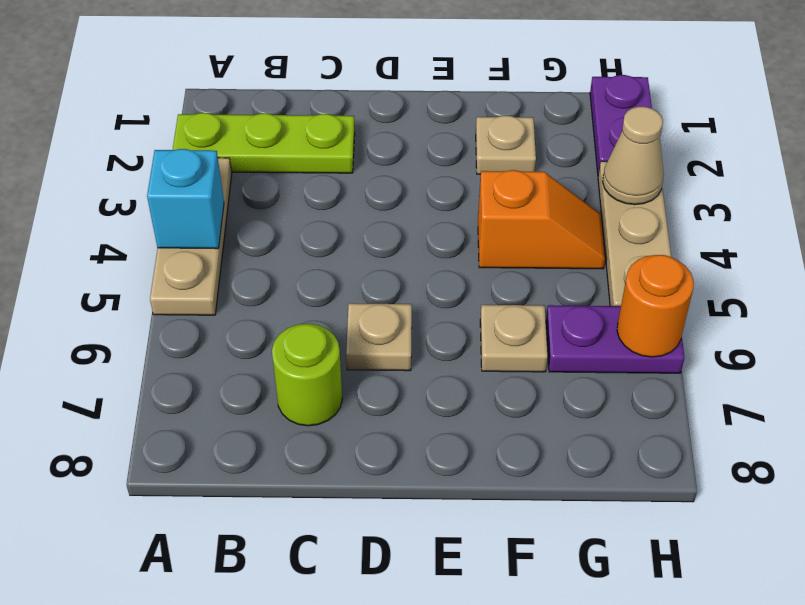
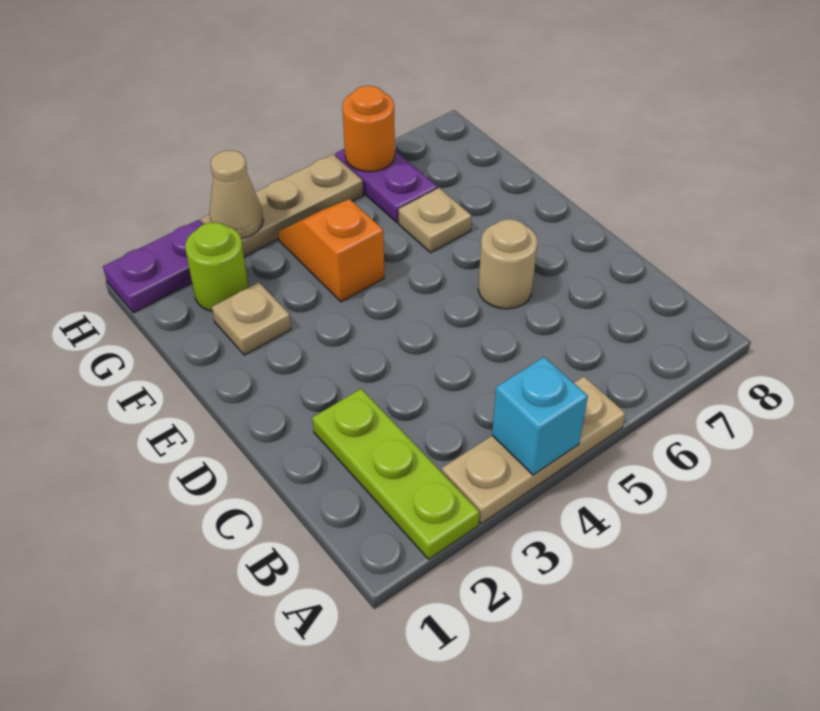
lime round brick C7 level 1 -> lime round brick G2 level 1
tan plate D6 level 1 -> tan round brick D6 level 1

